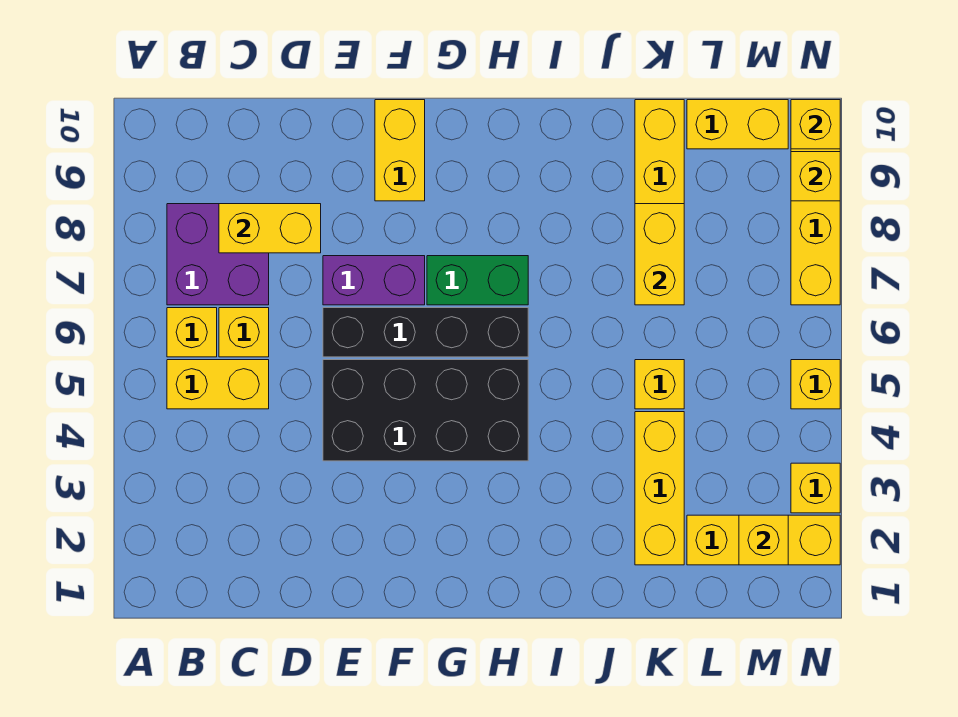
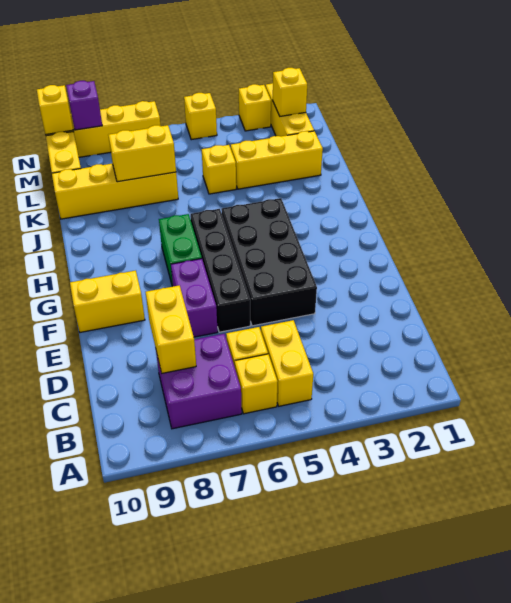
yellow brick N9 level 2 -> purple brick N9 level 2

